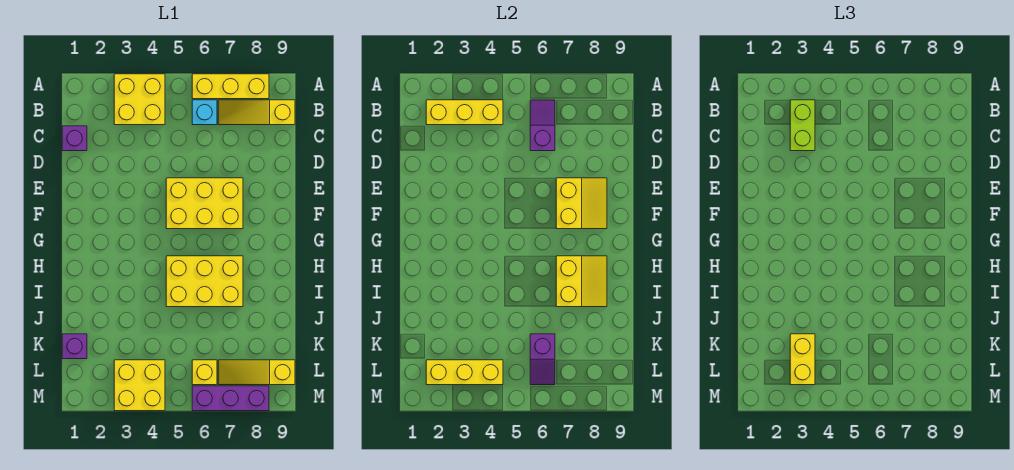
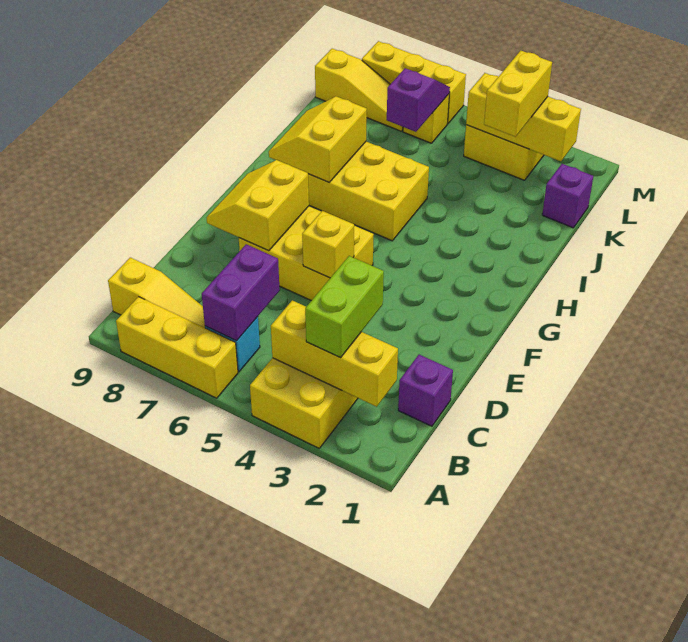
purple slope B6:C6 level 2 top C -> purple brick B6:C6 level 2
none -> yellow brick E5 level 2
purple brick M6:M8 level 1 -> yellow brick M6:M8 level 1

